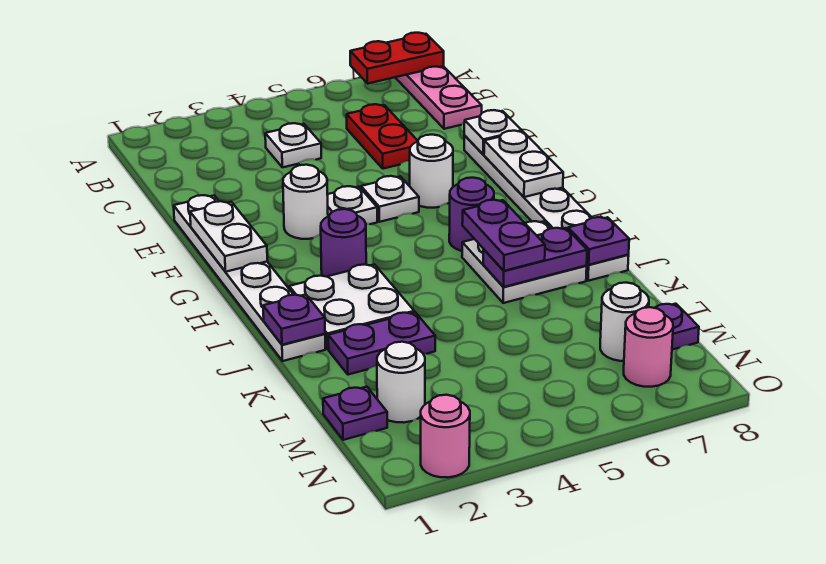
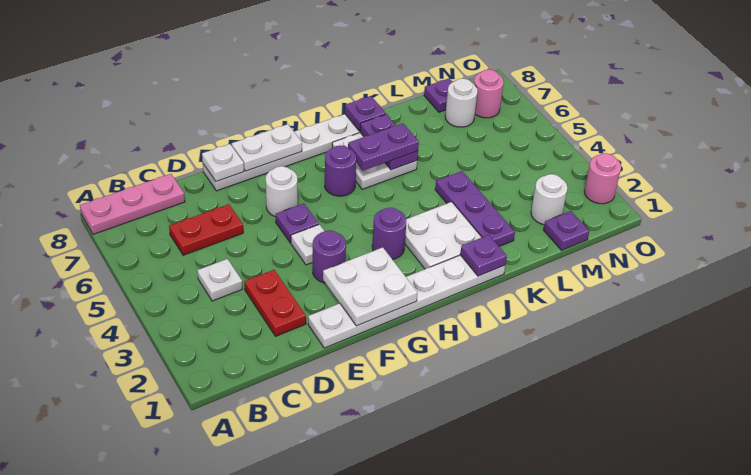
red plate A7:A8 level 2 -> red plate D2:D3 level 1
white plate F1:G1 level 2 -> white plate F1:G2 level 2
white round brick F3 level 1 -> purple round brick F3 level 1
white plate F5 level 1 -> purple plate F5 level 1
purple plate K2:K3 level 1 -> purple plate K2:K4 level 1

